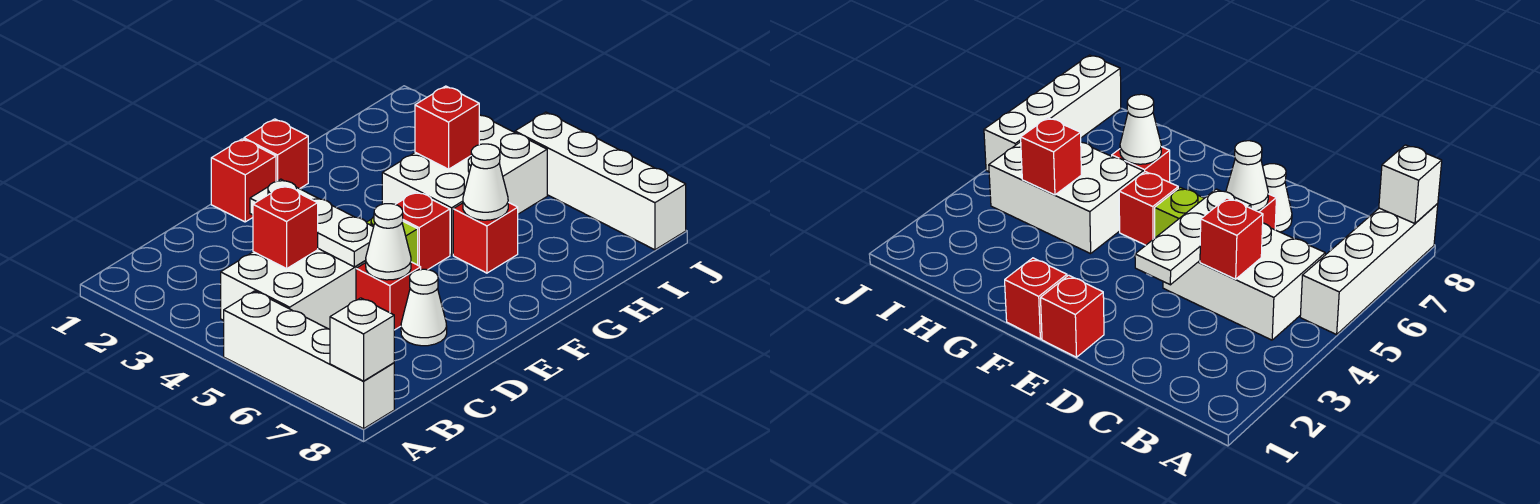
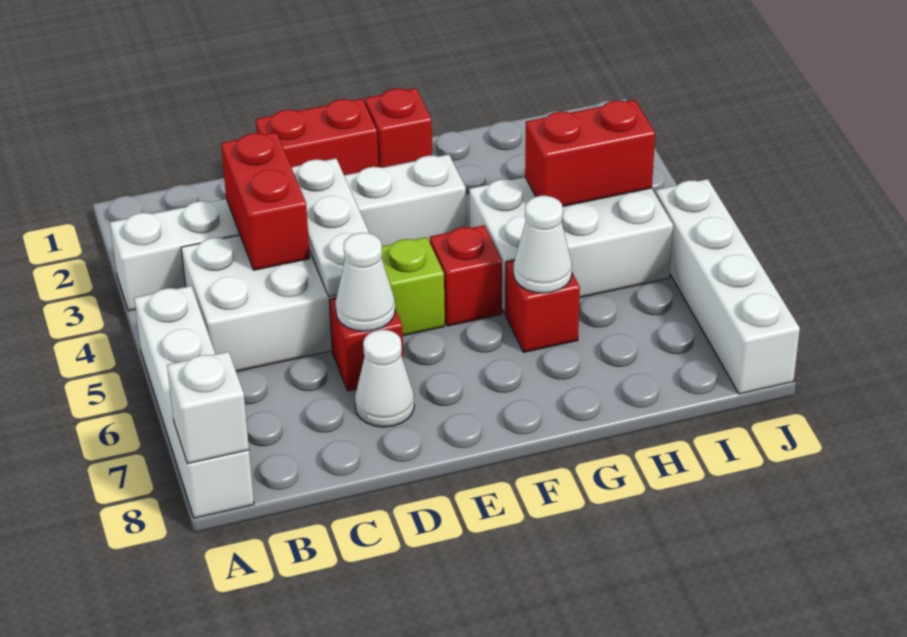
none -> white brick A3:F3 level 1
red brick C4 level 2 -> red brick C3:C4 level 2
red brick E1 level 1 -> red brick D1:E1 level 1
red brick H4 level 2 -> red brick H4:I4 level 2

